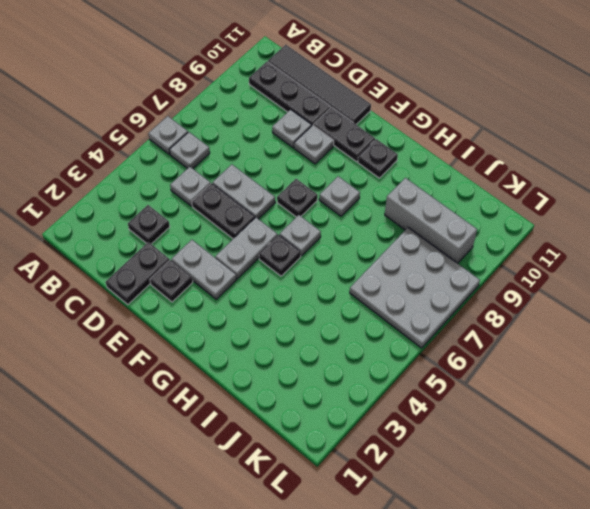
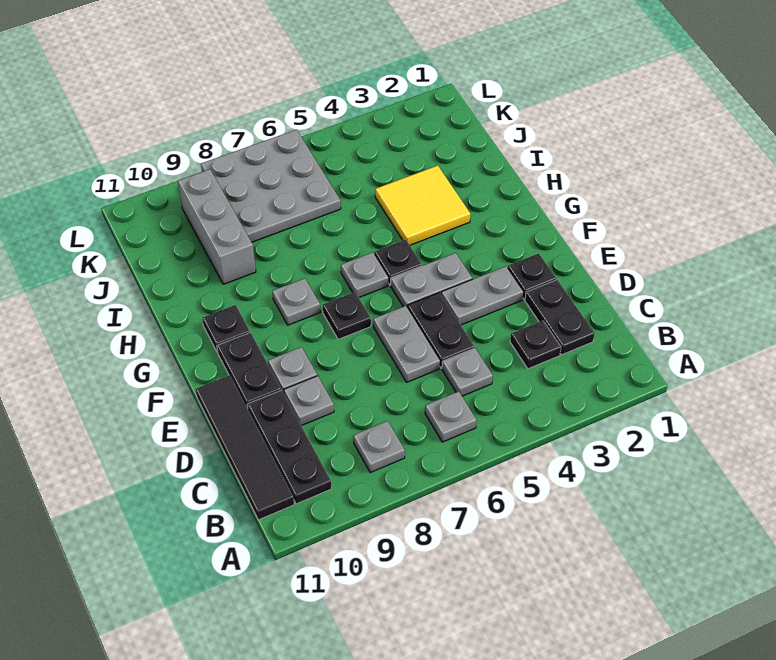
grey plate A6 level 1 -> grey plate B8 level 1
black plate D1:D2 level 1 -> black plate C2:D2 level 1
grey plate E3:F3 level 1 -> grey plate E3:E4 level 1
none -> yellow tile H3:I4 level 1

